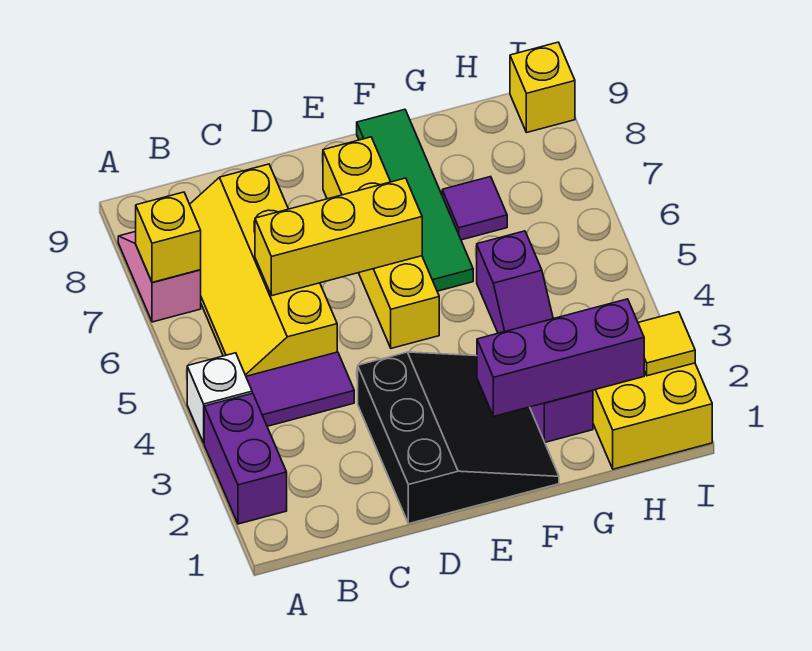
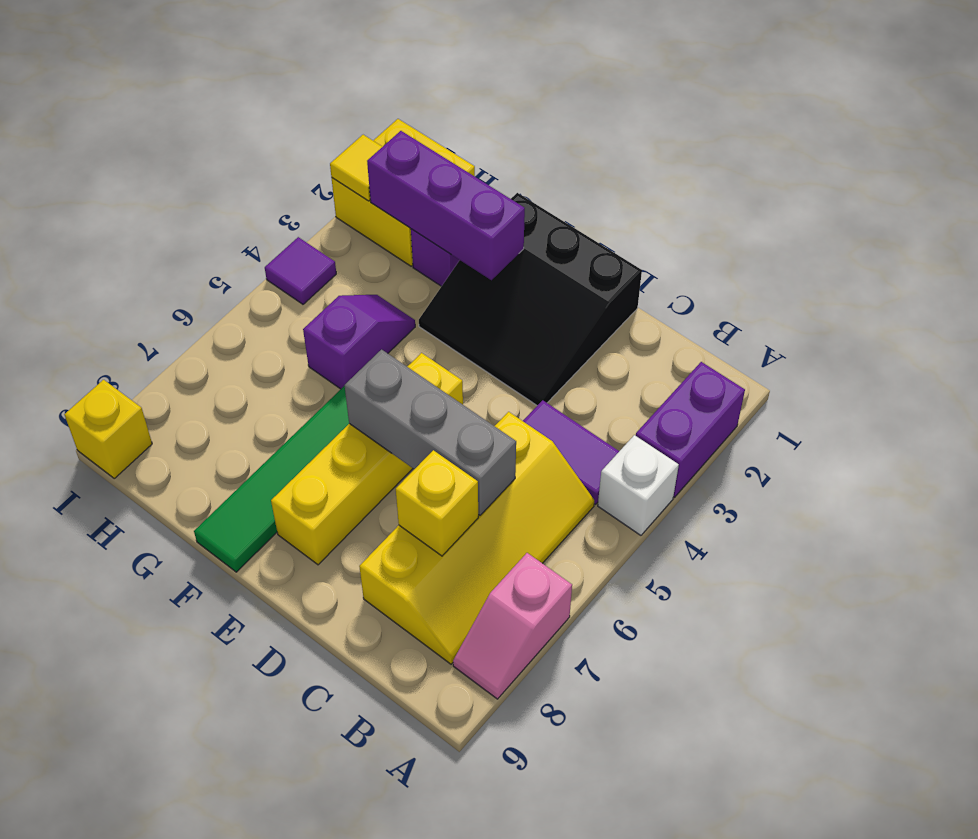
yellow brick A7 level 2 -> yellow brick C7 level 2
yellow brick C6:E6 level 2 -> grey brick C6:E6 level 2
black slope D1:F3 level 1 top D -> black slope D1:F3 level 1 top 1
purple tile G7 level 1 -> purple tile I4 level 1

